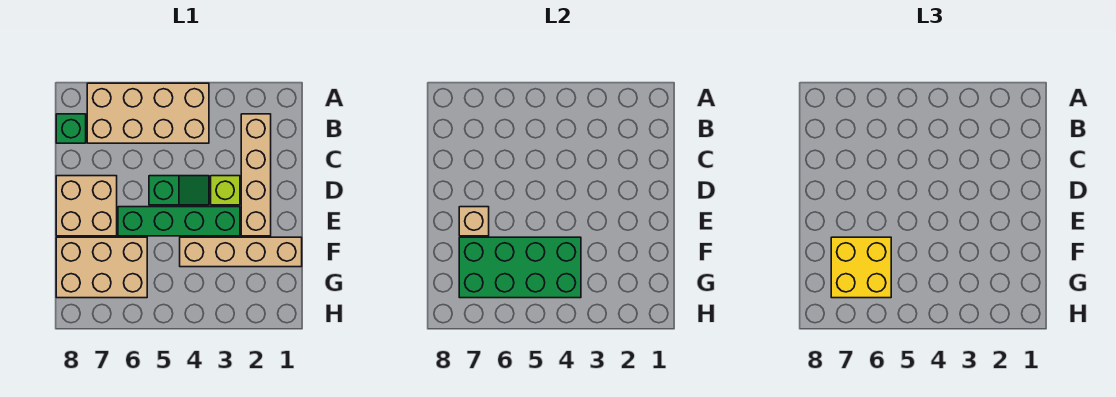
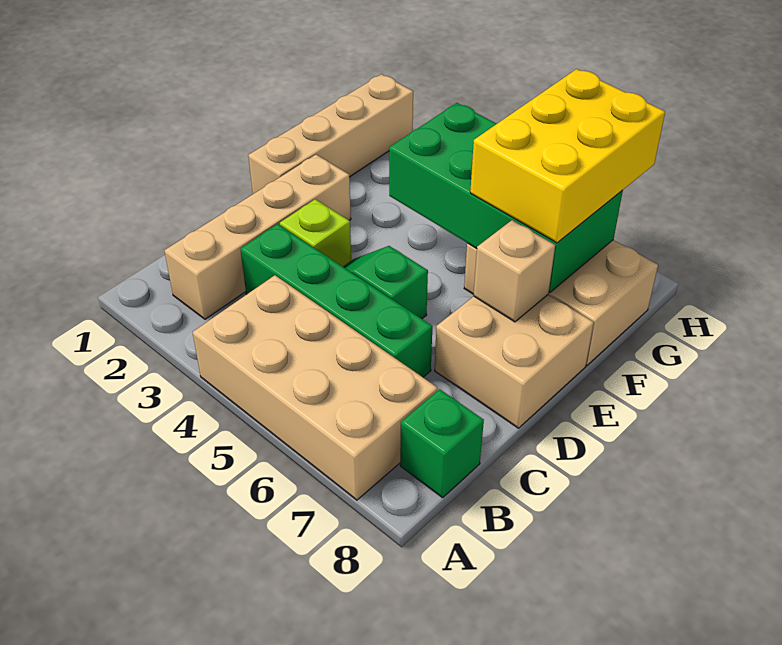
green brick E3:E6 level 1 -> green brick C3:C6 level 1
tan brick F1:F4 level 1 -> tan brick E1:H1 level 1
yellow brick F6:G7 level 3 -> yellow brick F6:H7 level 3

